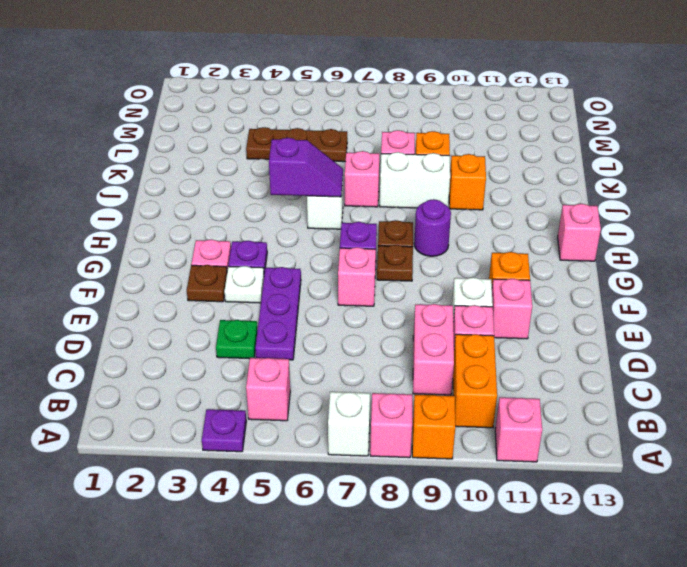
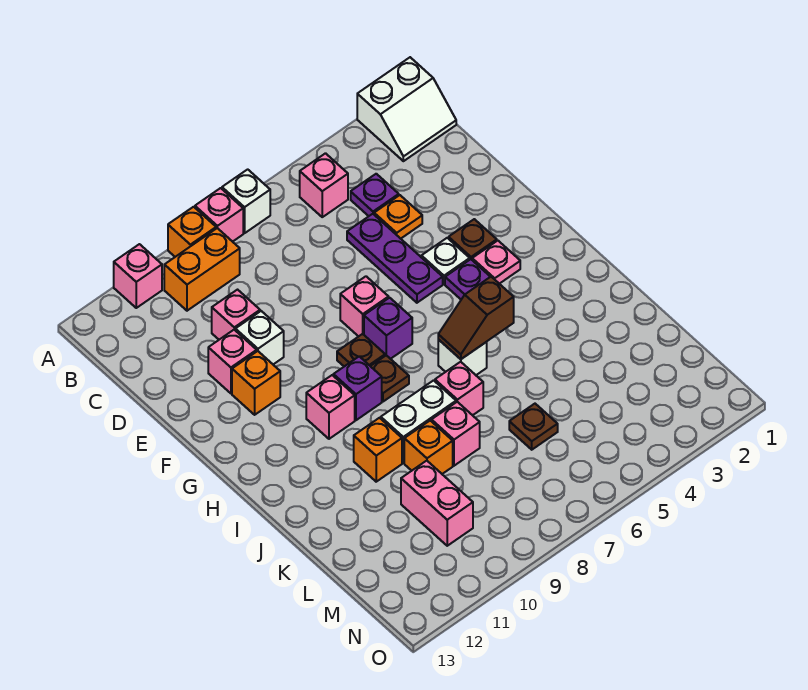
none -> white slope A1:B2 level 1 top A
purple plate A4 level 1 -> purple plate C4 level 1
orange brick B10:C10 level 1 -> orange brick B9:B10 level 1
pink brick C9:D9 level 1 -> pink brick L10:M10 level 1
green plate D4 level 1 -> orange plate D4 level 1
purple round brick H9 level 1 -> purple brick H9 level 1
pink brick H13 level 1 -> pink brick H10 level 1
purple slope I5:I6 level 2 top 5 -> brown slope I5:I6 level 2 top 5
brown plate L4:L6 level 1 -> brown plate L6 level 1

